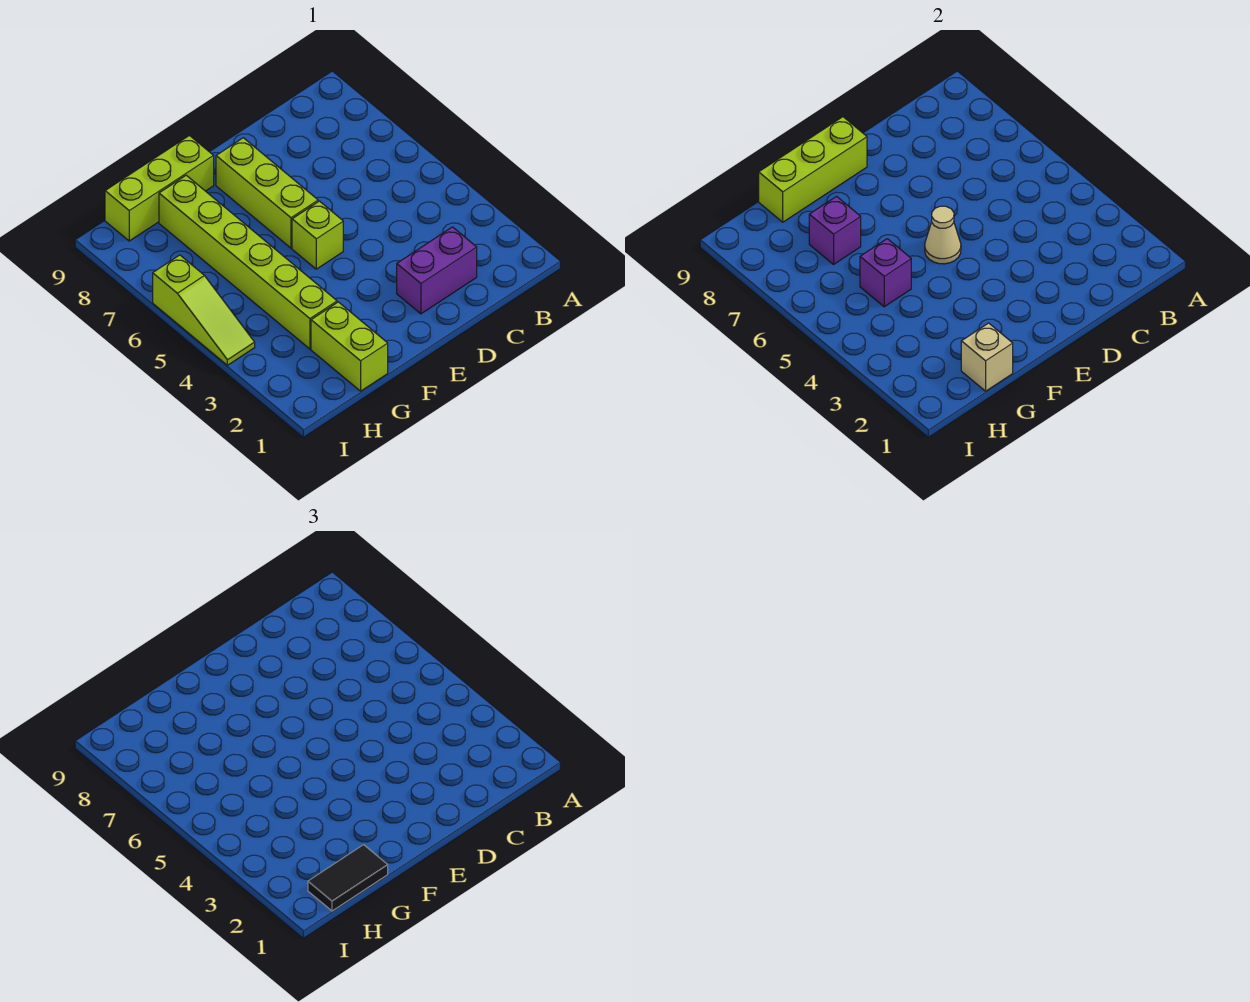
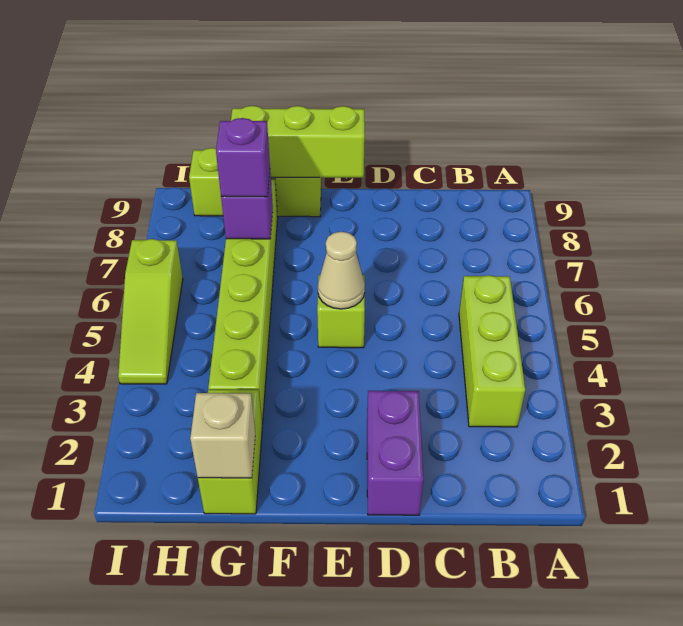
purple brick C2:D2 level 1 -> purple brick D1:D2 level 1
lime brick E6:E8 level 1 -> lime brick B3:B5 level 1
black tile G1:H1 level 3 -> none
purple brick G5 level 2 -> purple brick G7 level 3

